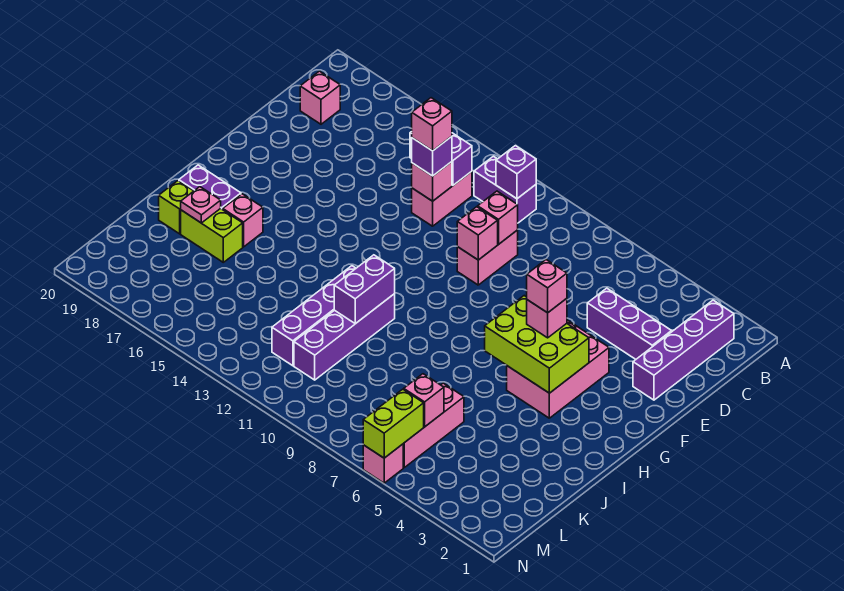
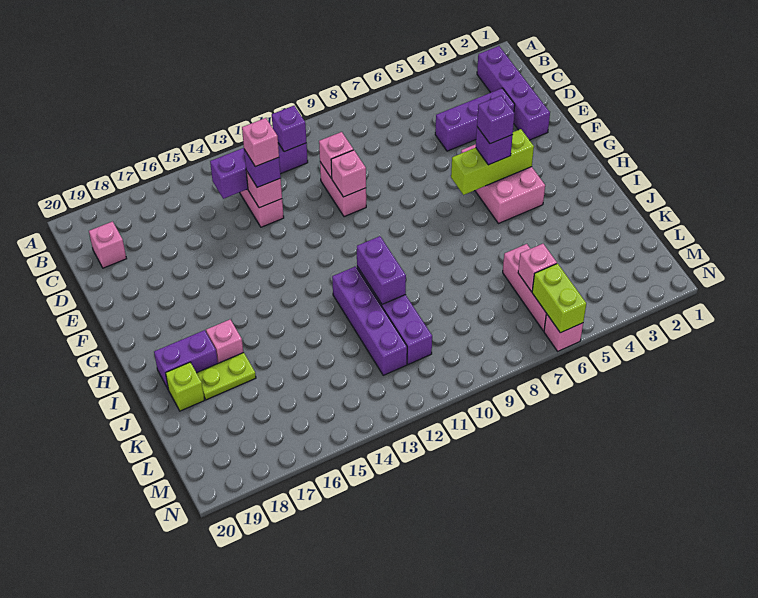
lime brick G4:H6 level 2 -> lime brick G4:G6 level 2
pink brick G5 level 3 -> purple brick G5 level 3
pink brick G5 level 4 -> purple brick G5 level 4
lime brick J17:J18 level 1 -> lime plate J17:J18 level 1
pink plate J18 level 2 -> none

